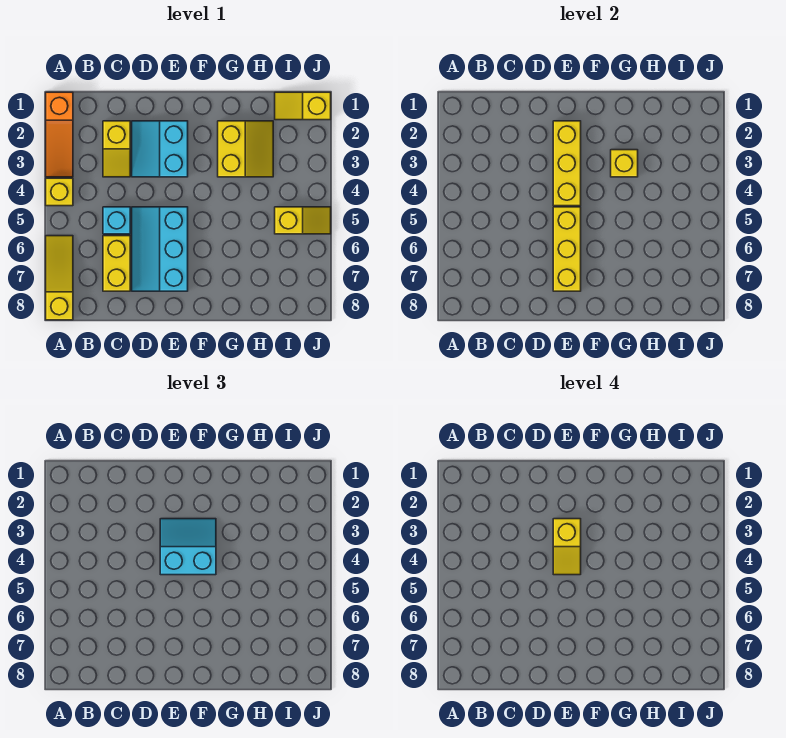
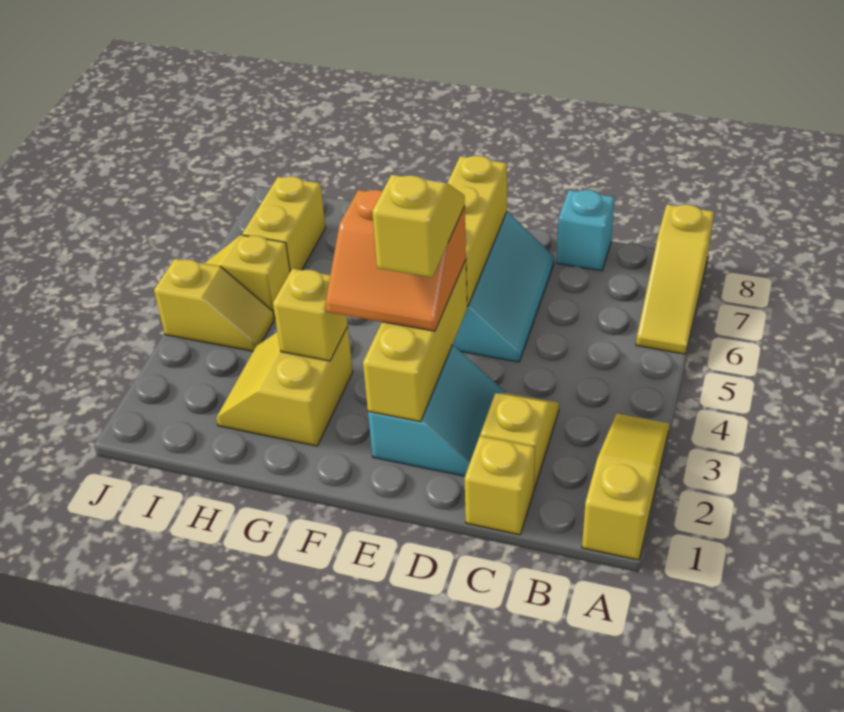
orange slope A1:A3 level 1 top 1 -> yellow slope A1:A3 level 1 top 1
yellow brick A4 level 1 -> yellow brick C1 level 1
cyan brick C5 level 1 -> cyan brick C8 level 1
yellow brick C6:C7 level 1 -> yellow brick I6:I7 level 1
cyan slope E3:F4 level 3 top 4 -> orange slope E3:F4 level 3 top 4
yellow slope I1:J1 level 1 top J -> yellow slope I4:J4 level 1 top J

